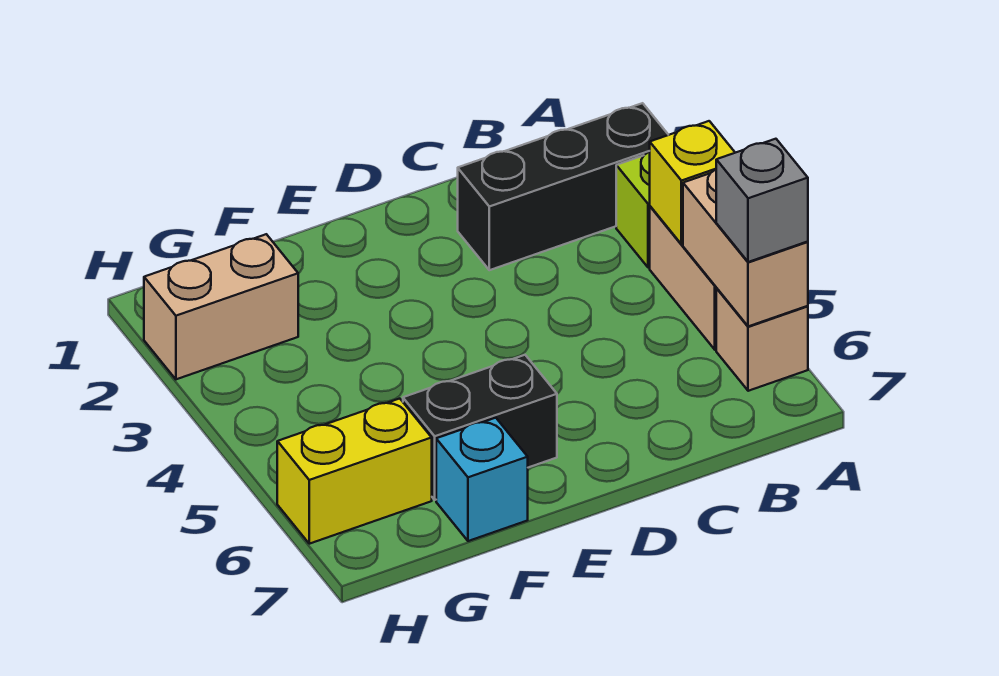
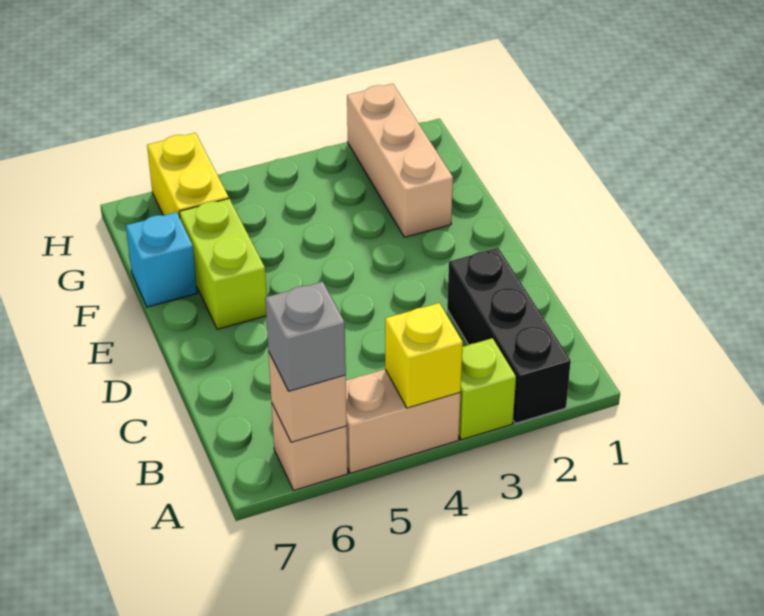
tan brick A5:A6 level 2 -> tan brick A6 level 2
black brick E6:F6 level 1 -> lime brick E6:F6 level 1
tan brick G2:H2 level 1 -> tan brick F2:H2 level 1

